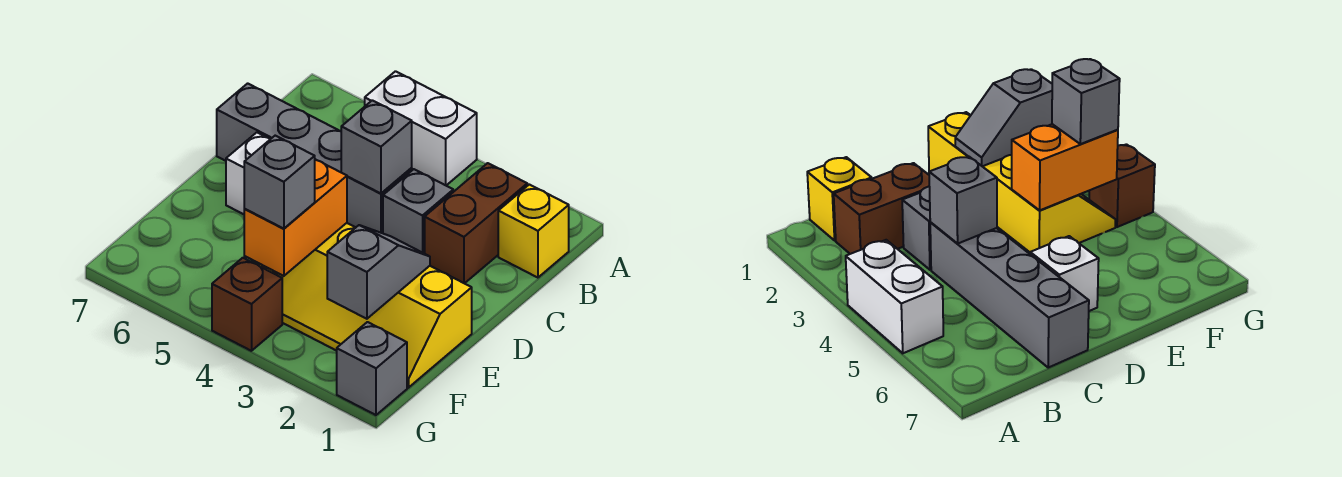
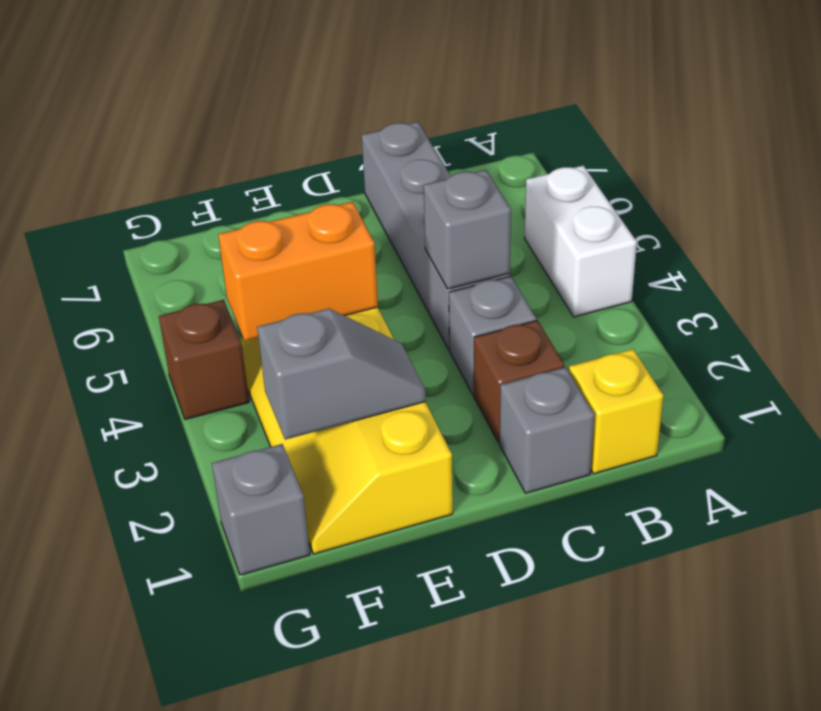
brown brick B2:C2 level 1 -> brown brick C2 level 1
white brick D6 level 1 -> none
grey brick F4 level 3 -> grey brick C1 level 1

